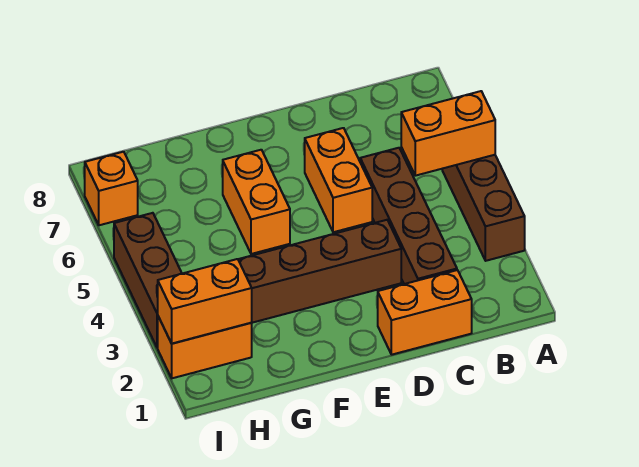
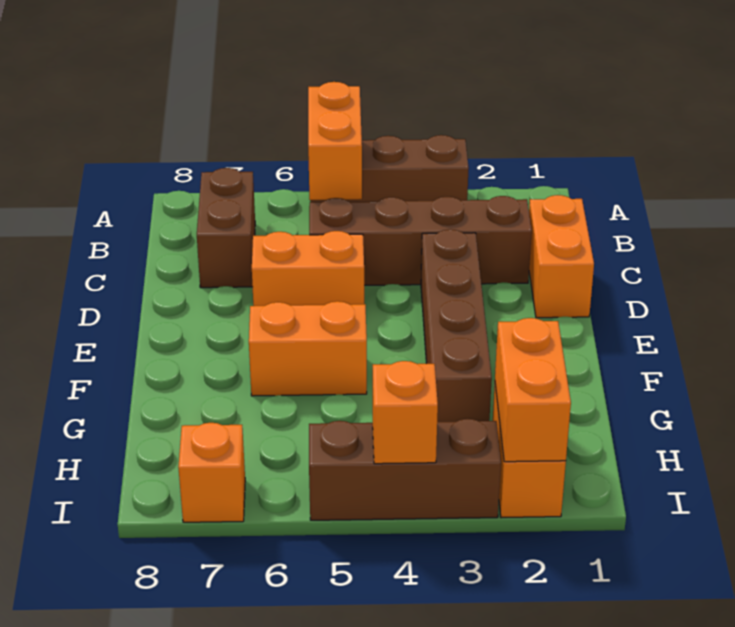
none -> brown brick B7:C7 level 1
none -> orange brick I4 level 2

